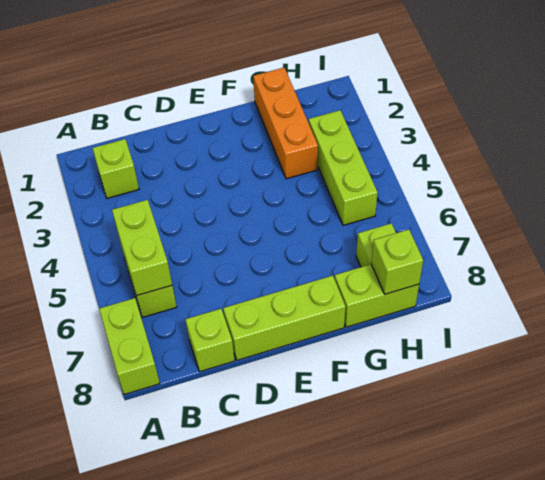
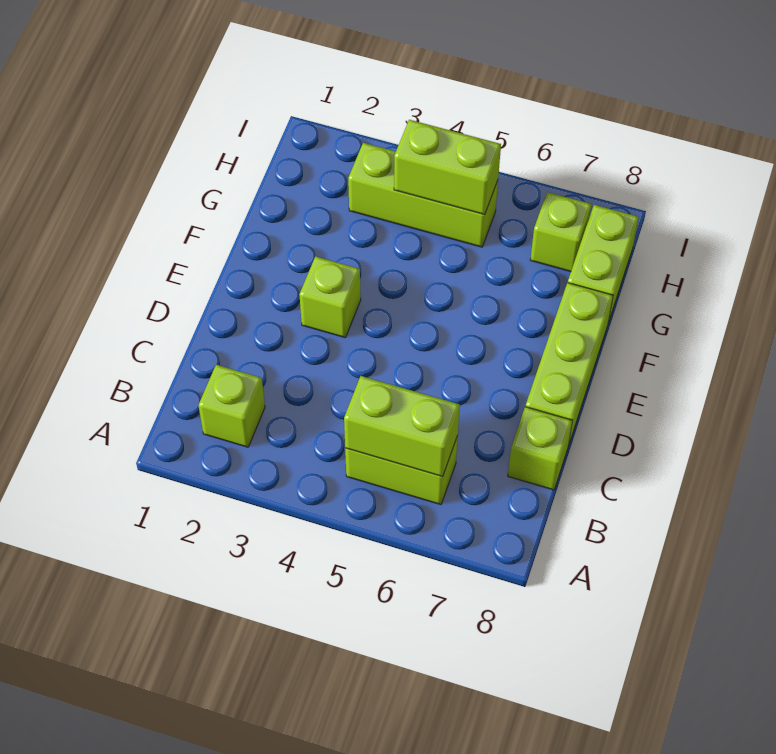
lime brick A7:A8 level 1 -> lime brick H4:H5 level 2
orange brick G1:G3 level 1 -> none
lime brick H8 level 2 -> lime brick E3 level 1

